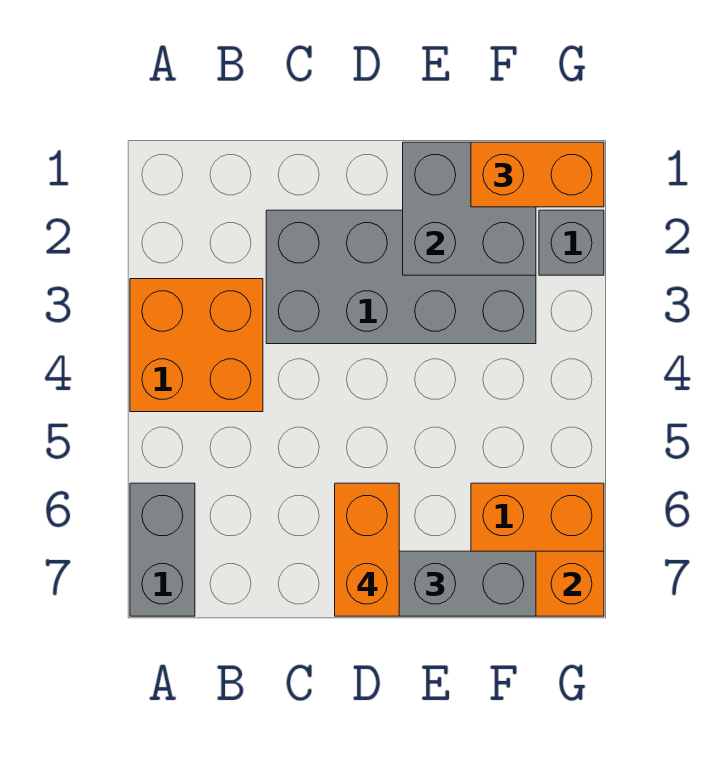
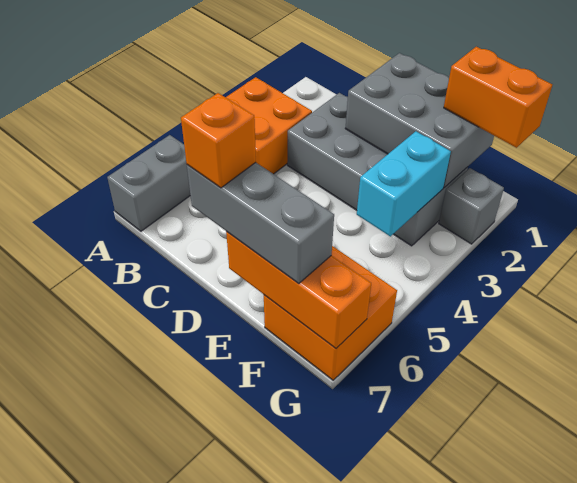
orange brick D6:D7 level 4 -> orange brick D7 level 4
grey brick E1:F2 level 2 -> grey brick D1:F2 level 2
none -> cyan brick F3:F4 level 2

